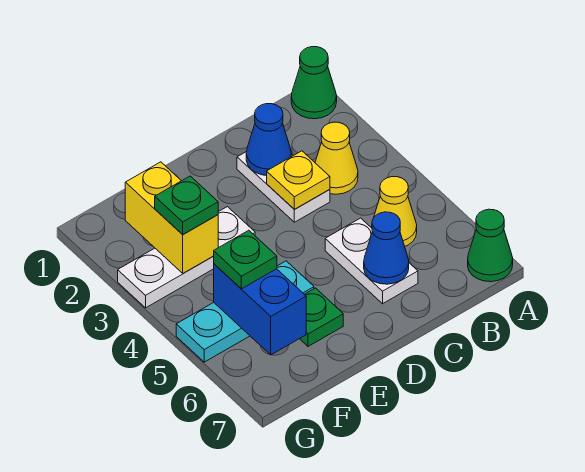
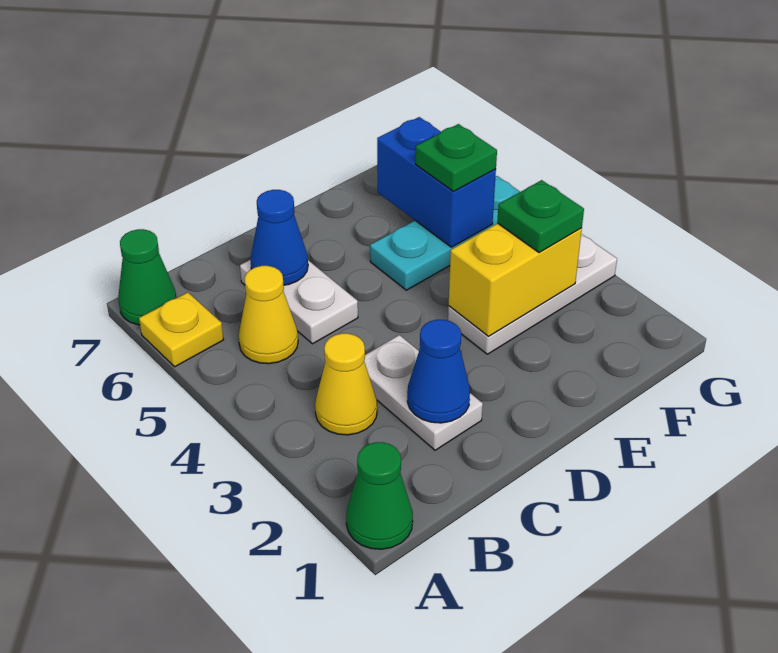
yellow plate C3 level 2 -> yellow plate A6 level 1
green plate E6 level 1 -> none
yellow brick F2:F3 level 2 -> yellow brick E3:F3 level 2

